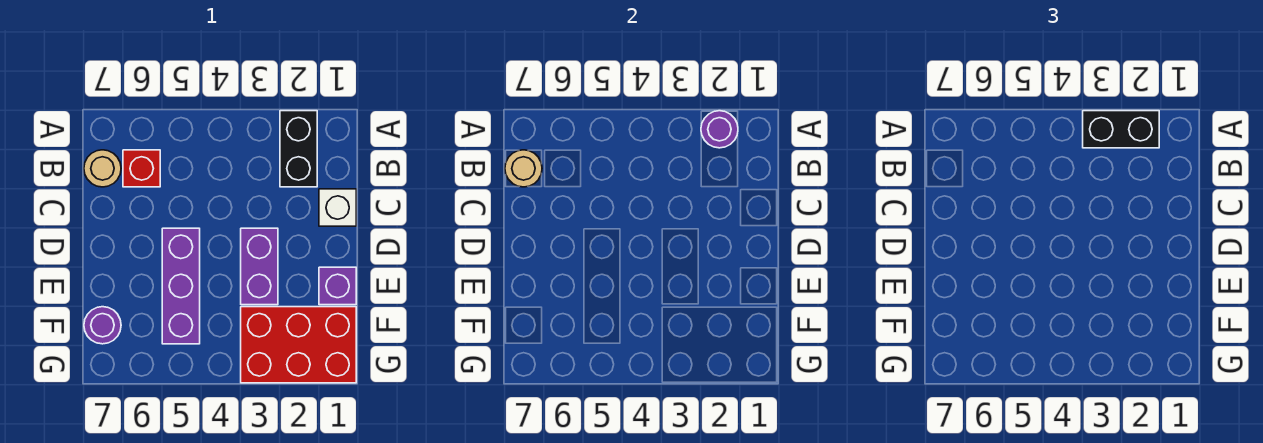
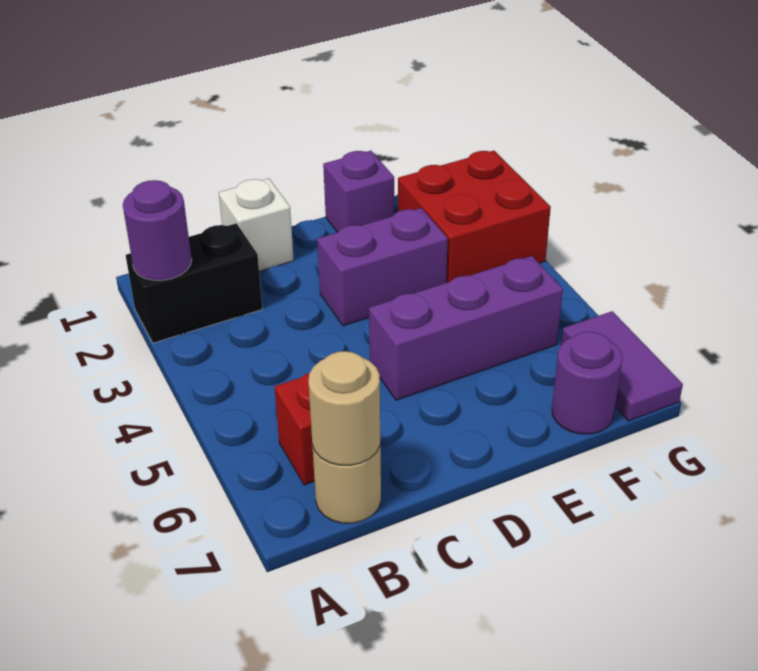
black brick A2:A3 level 3 -> none
red brick F1:G3 level 1 -> red brick F2:G3 level 1
none -> purple tile G6:G7 level 1

